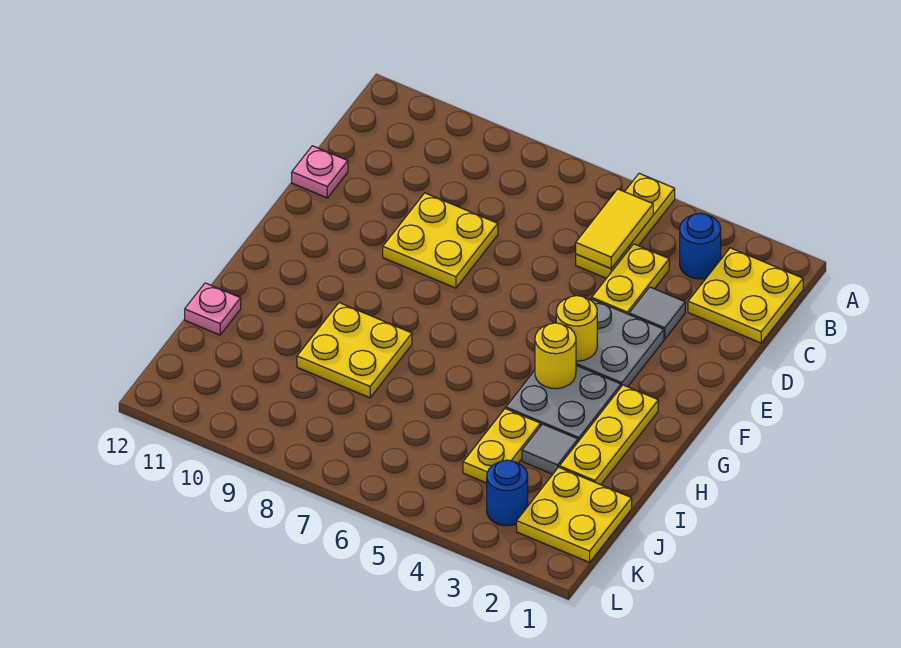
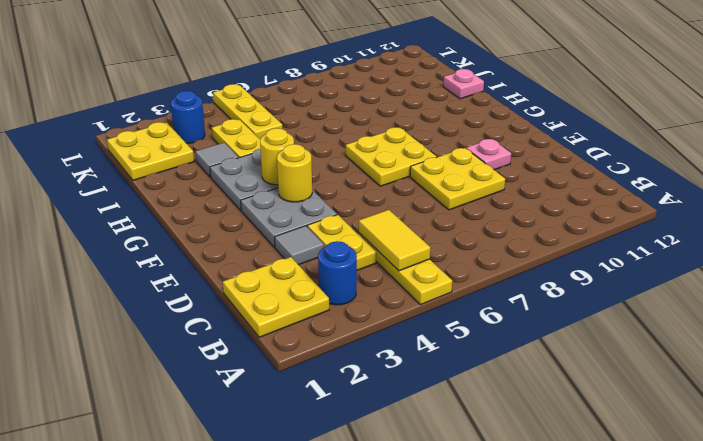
pink plate D12 level 1 -> pink plate E10 level 1
yellow plate G2:I2 level 1 -> yellow plate J5:L5 level 1
yellow plate H8:I9 level 1 -> yellow plate F7:G8 level 1

